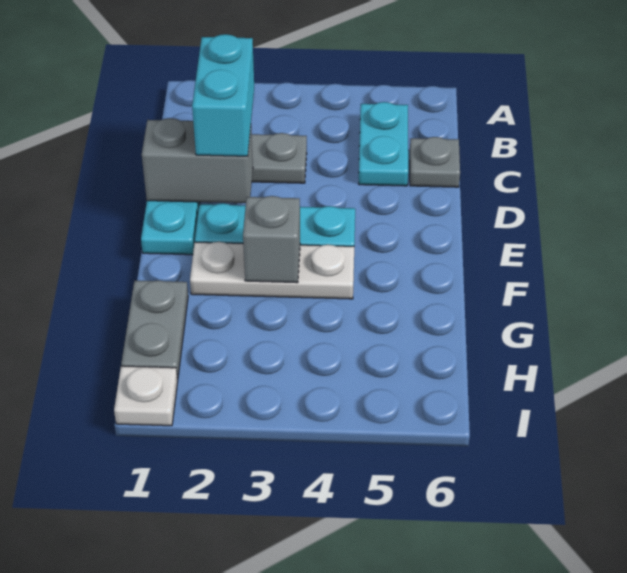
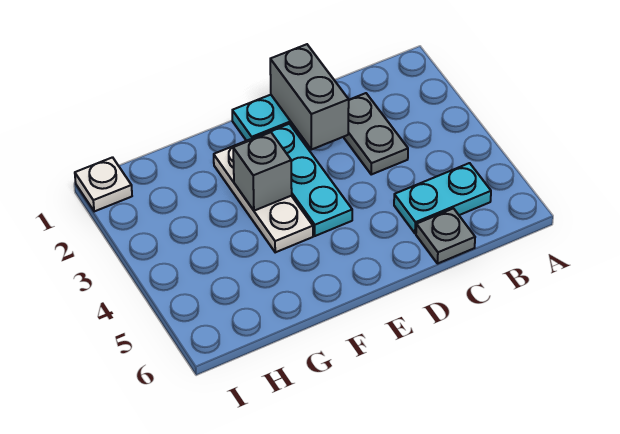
cyan brick C2:D2 level 3 -> none
grey plate G1:H1 level 1 -> none

